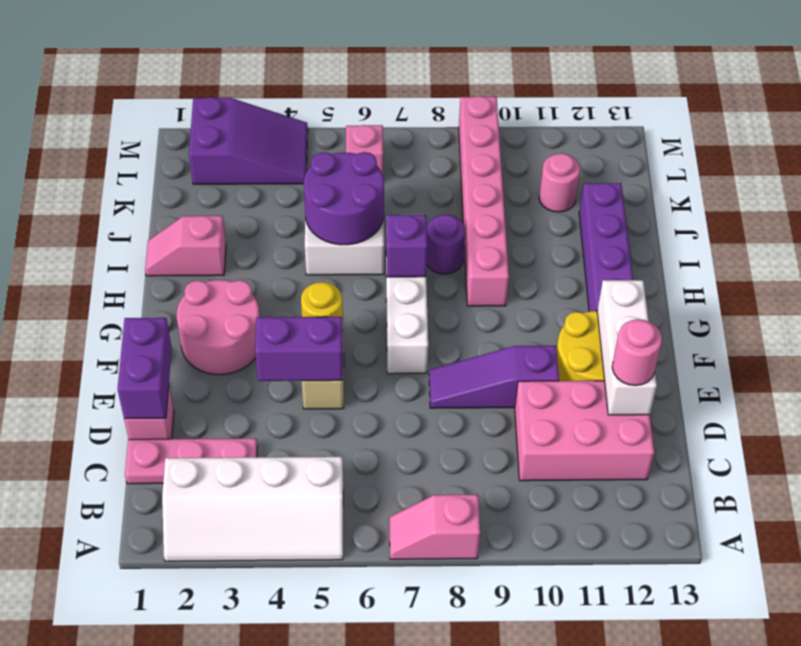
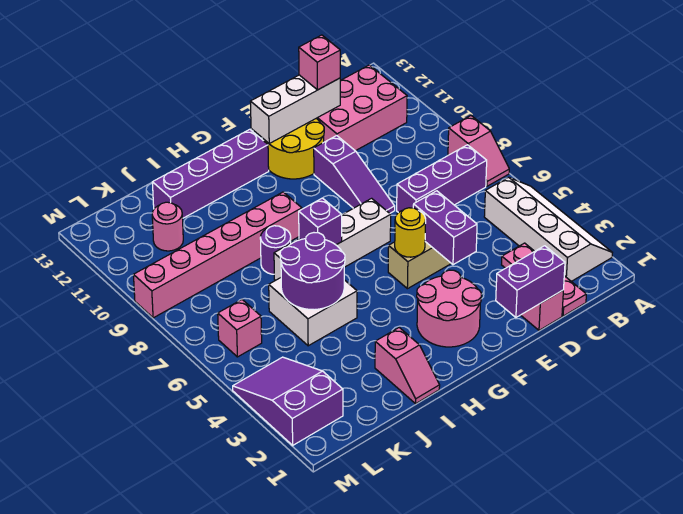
none -> purple brick B7:D7 level 1
pink brick C10:D12 level 1 -> pink brick B11:D12 level 1
pink round brick D12 level 3 -> pink brick D12 level 3

